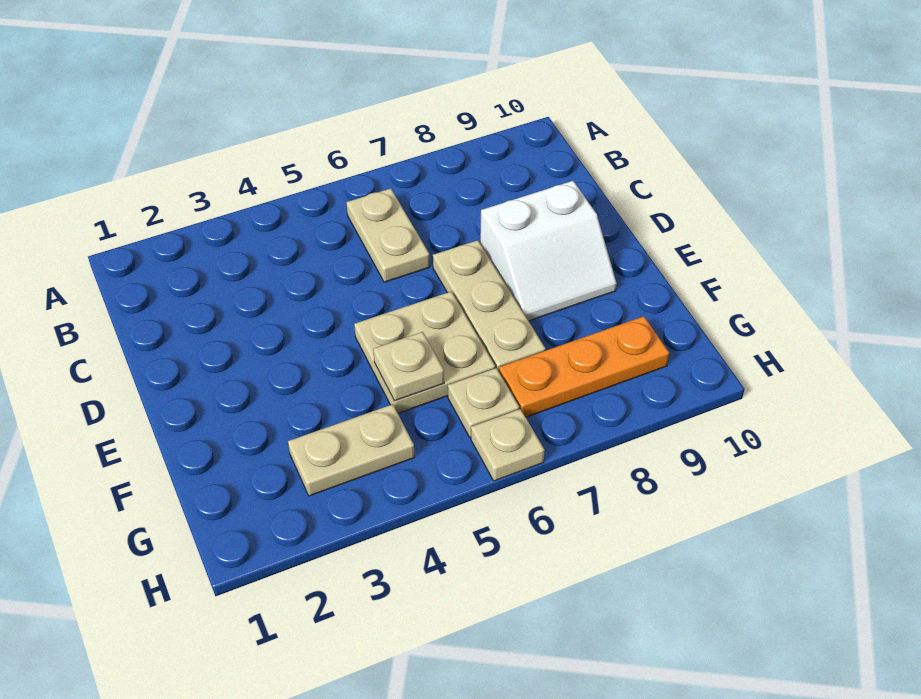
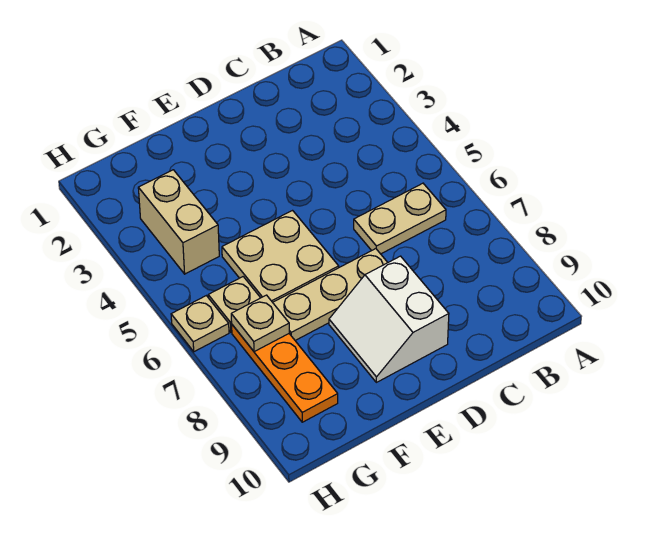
tan plate F5 level 2 -> tan plate G7 level 2
tan plate G3:G4 level 1 -> tan brick G3:G4 level 1

